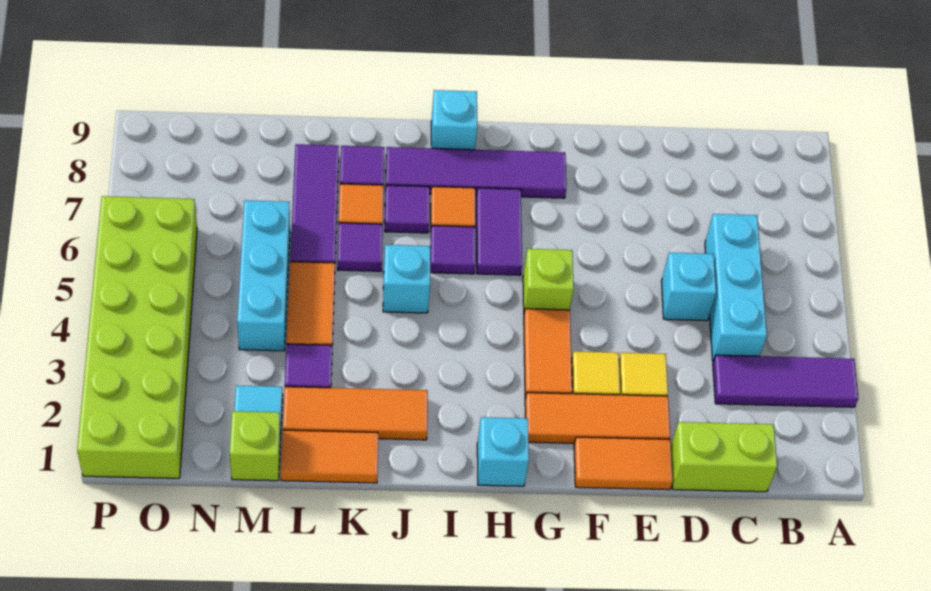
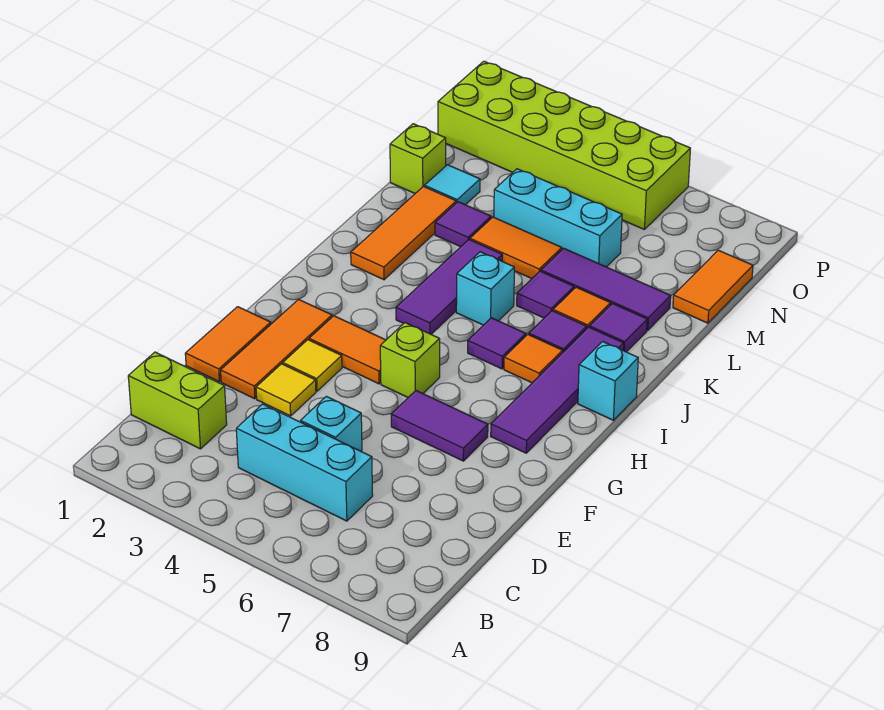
purple tile A3:C3 level 1 -> purple tile I4:K4 level 1
lime brick C1:D1 level 1 -> lime brick C1:C2 level 1
cyan brick H1 level 1 -> none
purple tile H6:H7 level 1 -> purple tile F6:F7 level 1
orange tile K1:L1 level 1 -> orange tile M9:N9 level 1

